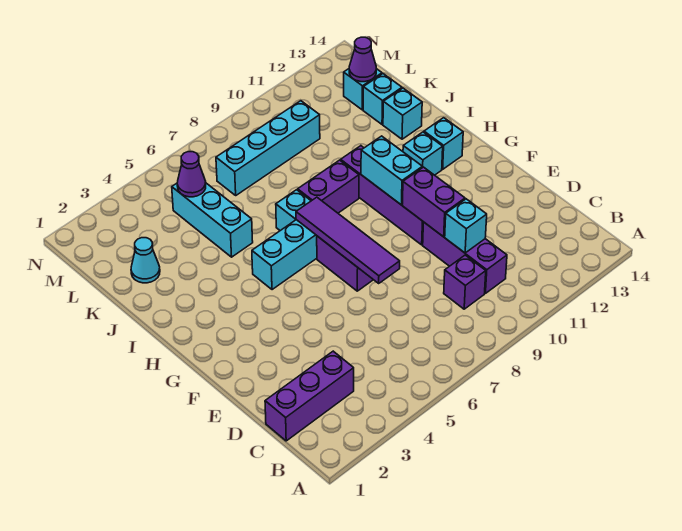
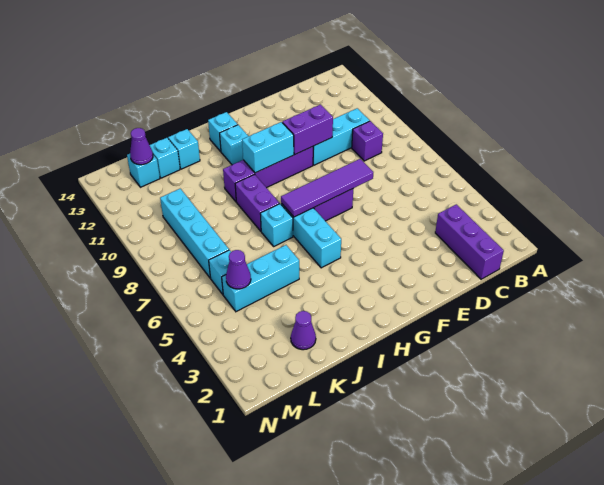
purple brick C10:E10 level 1 -> cyan brick C10:E10 level 1
cyan brick D10 level 2 -> cyan brick L6 level 1
cyan cone K2 level 1 -> purple cone K2 level 1

